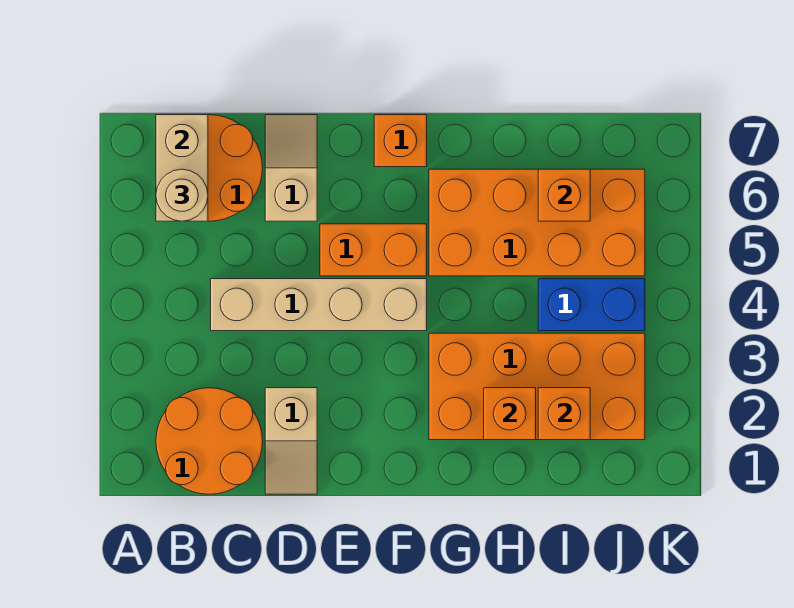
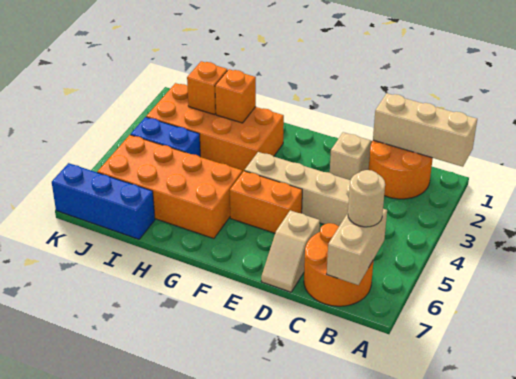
none -> tan brick A1:C1 level 2
orange brick F7 level 1 -> none
orange brick I6 level 2 -> none
none -> blue brick I7:K7 level 1

